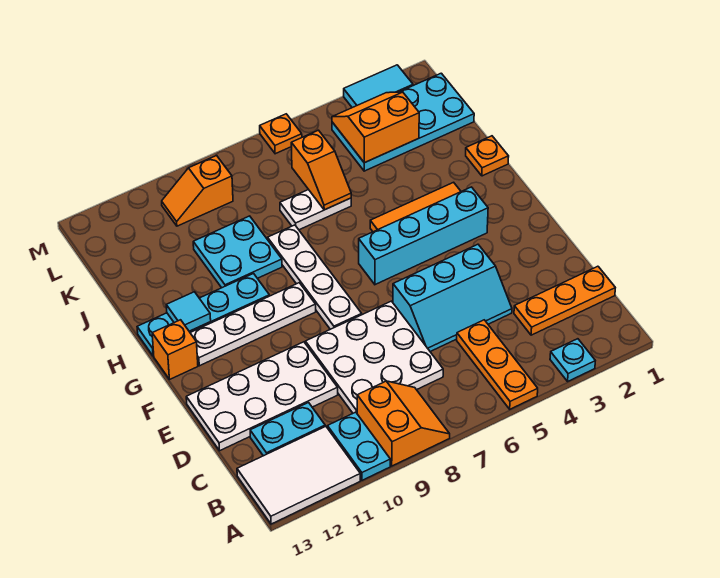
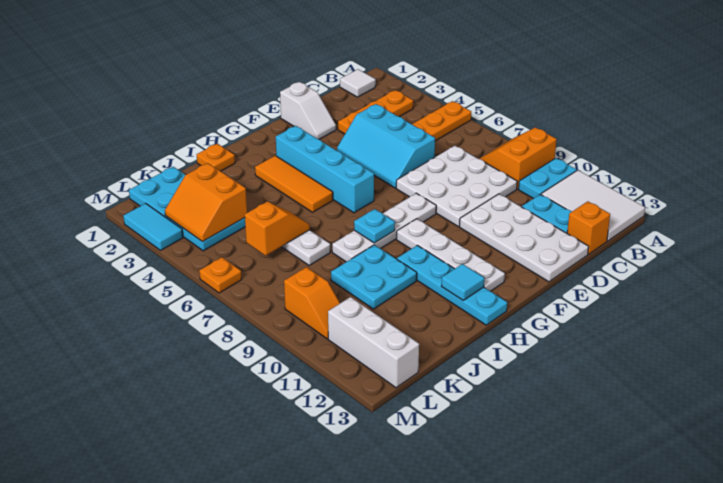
cyan plate A3 level 1 -> cyan plate H8 level 2
none -> white tile B1 level 1
orange plate C1:C3 level 1 -> orange plate B3:D3 level 1
cyan slope D4:E6 level 1 top E -> cyan slope D4:E6 level 1 top D
none -> white slope E1:E2 level 1 top 1
orange brick G13 level 1 -> orange brick C13 level 1
none -> white brick L11:L13 level 1

